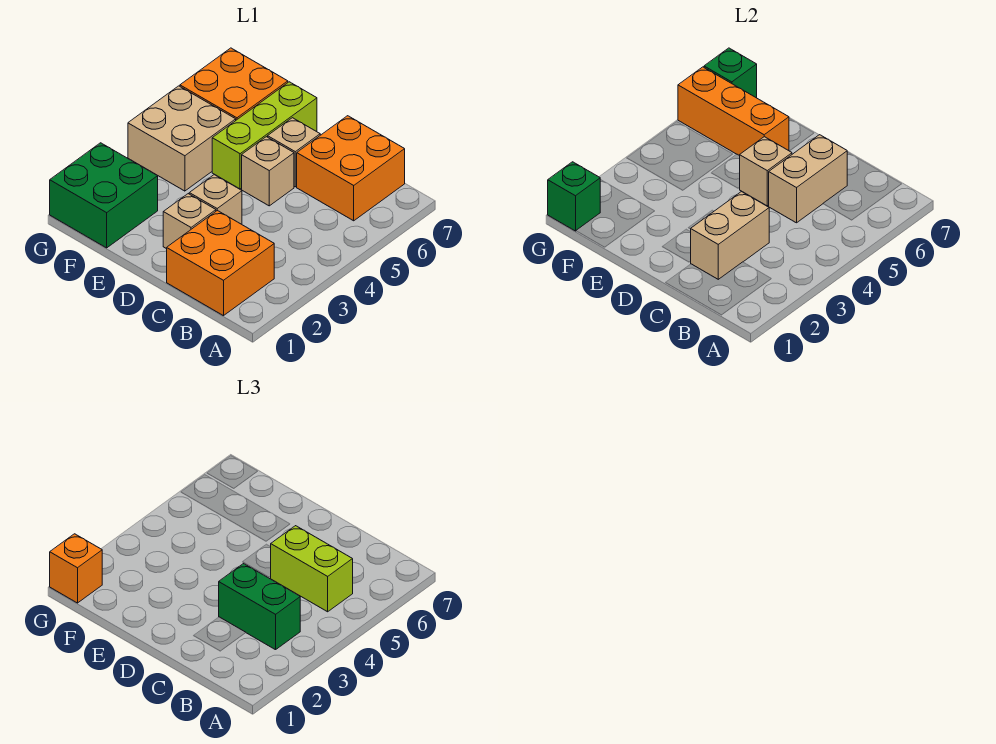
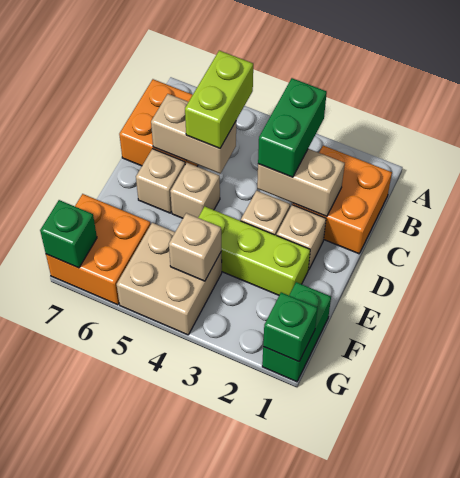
tan brick D5 level 2 -> tan brick F4 level 2
lime brick E5:E7 level 1 -> lime brick E2:E4 level 1
orange brick E6:G6 level 2 -> none
green brick F1:G2 level 1 -> green brick F1:G1 level 1
orange brick G1 level 3 -> none

